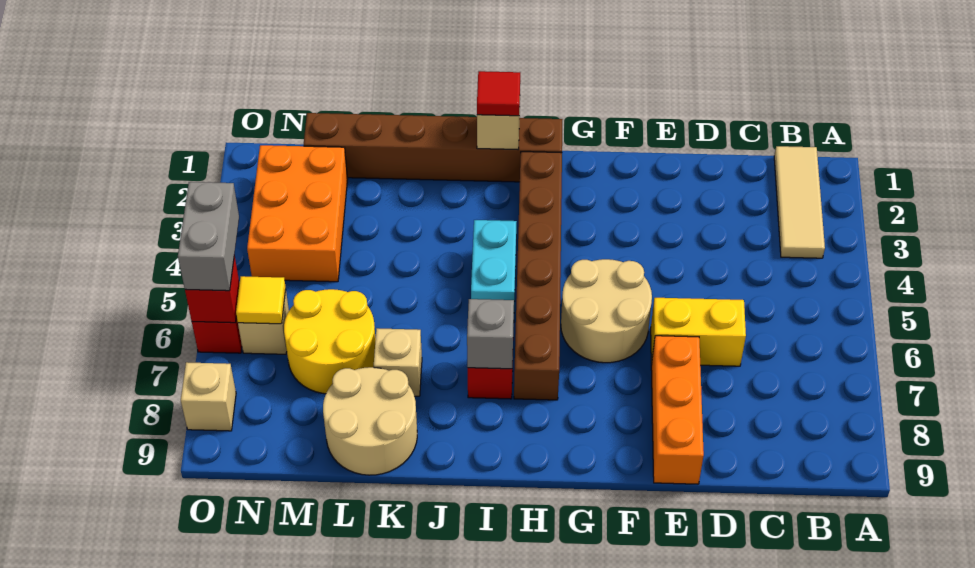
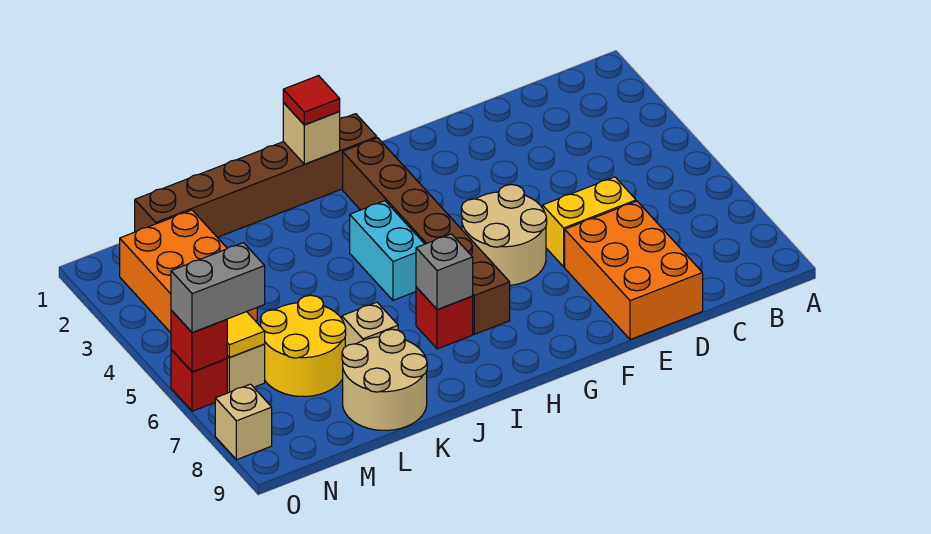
tan tile B1:B3 level 1 -> none
orange brick E7:E9 level 1 -> orange brick D7:E9 level 1
grey brick O5:O6 level 3 -> grey brick N6:O6 level 3

